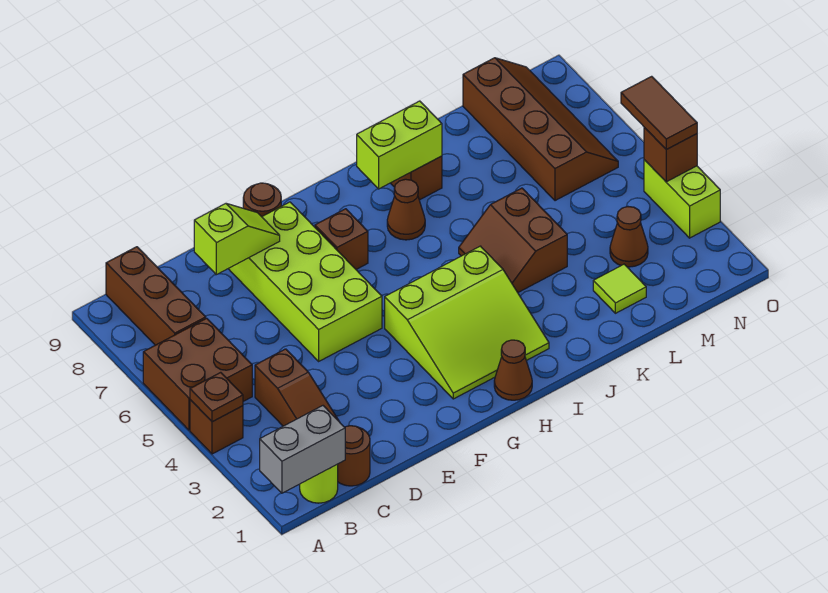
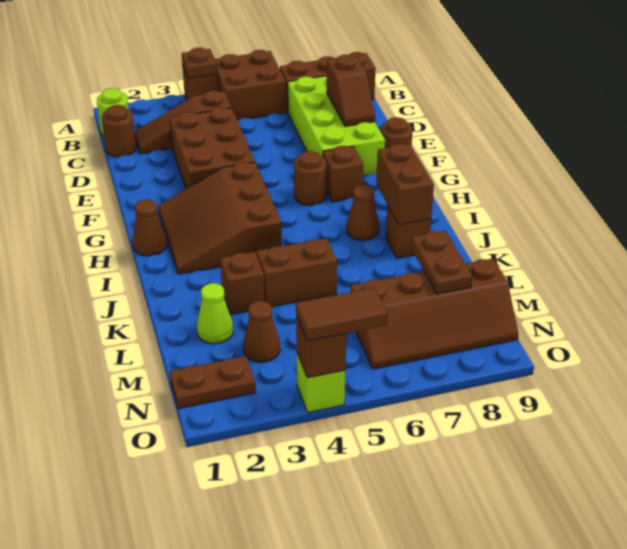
grey brick A1:B1 level 2 -> none
none -> brown brick D3:F4 level 1
lime slope D8:E8 level 2 top D -> brown slope D8:E8 level 2 top D
lime brick E5:F8 level 1 -> lime brick C7:F8 level 1
lime slope G2:I4 level 1 top 4 -> brown slope G2:I4 level 1 top 4
none -> brown round brick G6 level 1
lime brick I8:J8 level 2 -> brown brick I8:J8 level 2
none -> brown brick K3 level 1
lime tile L2 level 1 -> lime cone L2 level 1
none -> brown plate L8:M8 level 2
none -> brown plate N1:N2 level 1
lime brick O3:O4 level 1 -> lime brick O4 level 1

